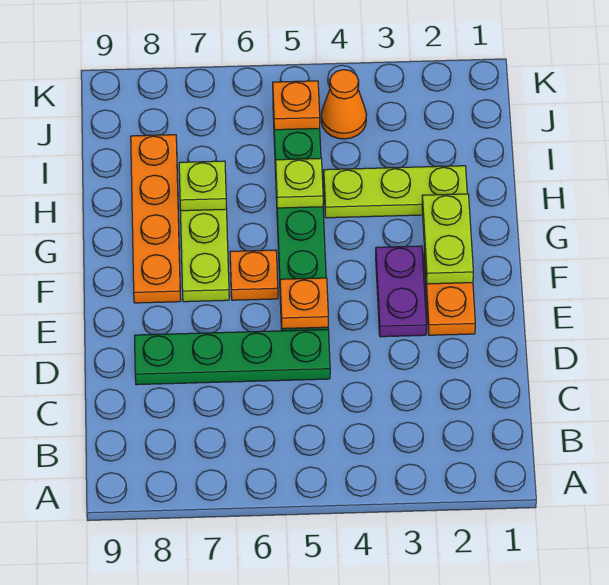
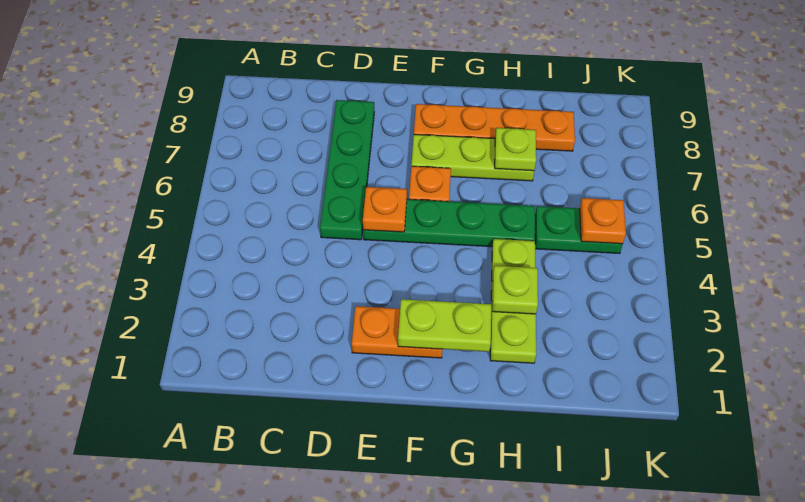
purple plate E3:F3 level 1 -> none
lime plate H5 level 2 -> lime plate H3 level 2
orange cone J4 level 1 -> none

